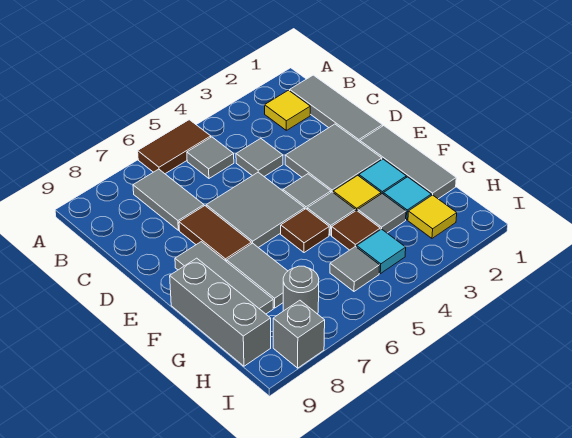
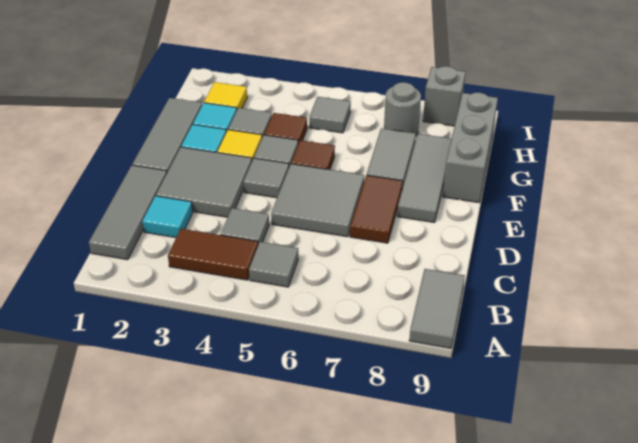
brown tile A5:A6 level 1 -> brown tile B3:B4 level 1
yellow tile B2 level 1 -> none
grey tile B7:C7 level 1 -> grey tile A9:B9 level 1
cyan tile H4 level 1 -> cyan tile C2 level 1

